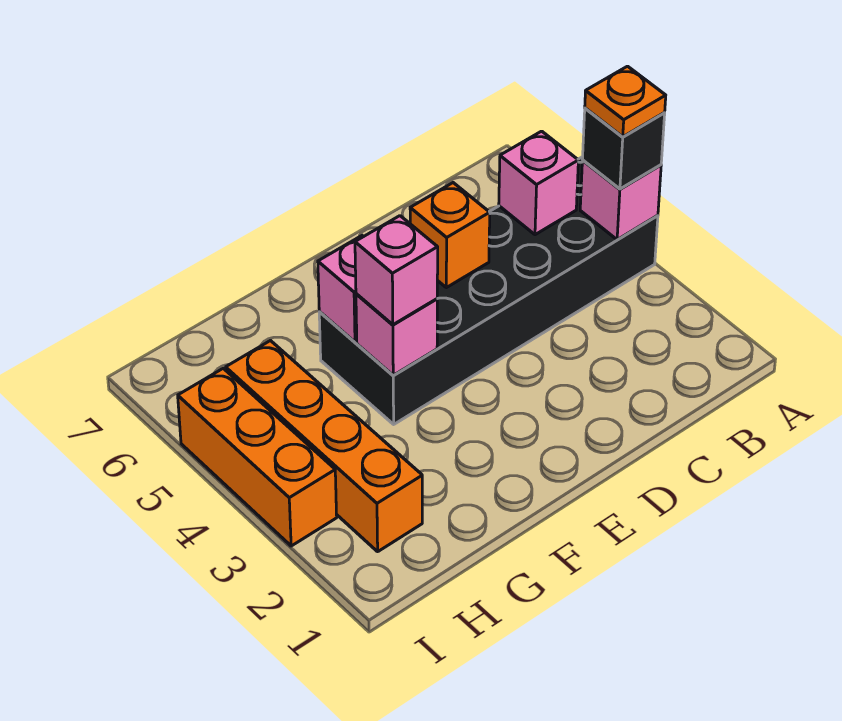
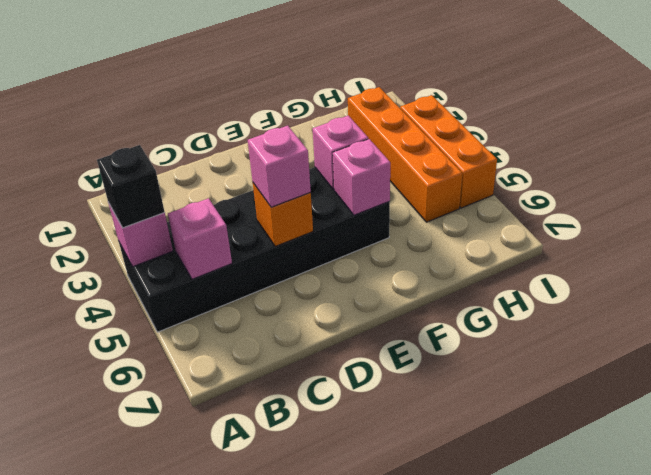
orange plate A4 level 4 -> none
pink brick F4 level 3 -> pink brick D5 level 3

